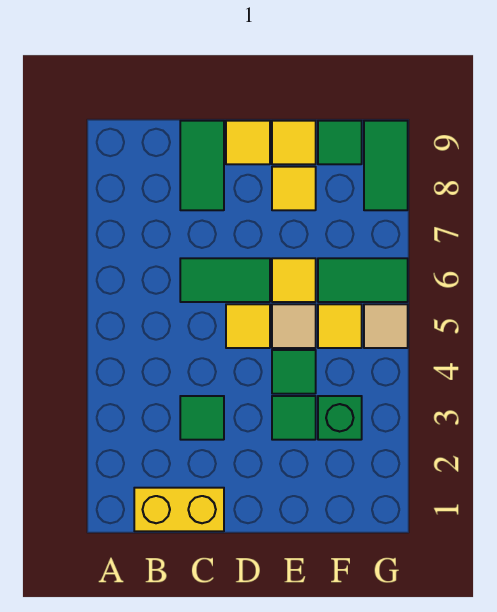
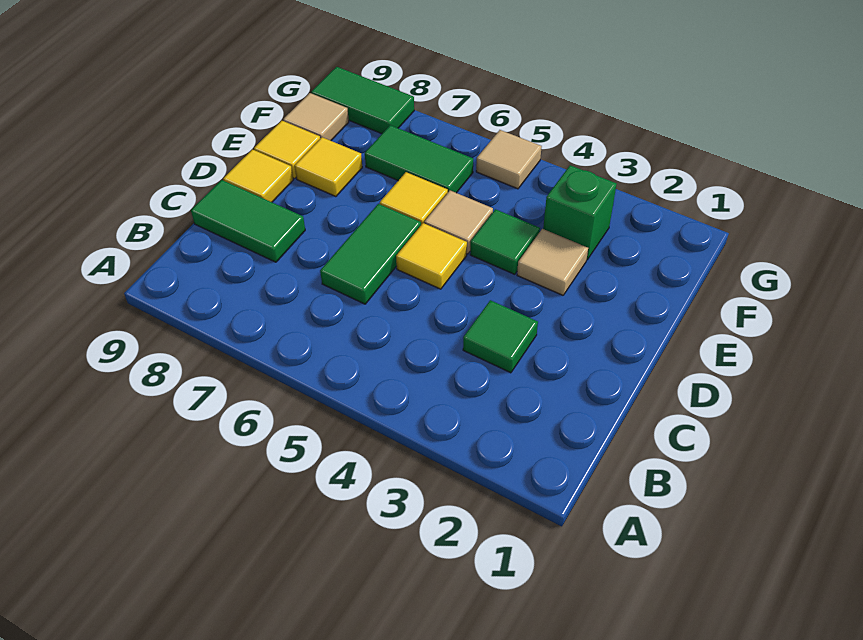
yellow brick B1:C1 level 1 -> none
green tile E3 level 1 -> tan tile E3 level 1
yellow tile F5 level 1 -> none
green tile F6:G6 level 1 -> green tile F6:F7 level 1
green tile F9 level 1 -> tan tile F9 level 1

